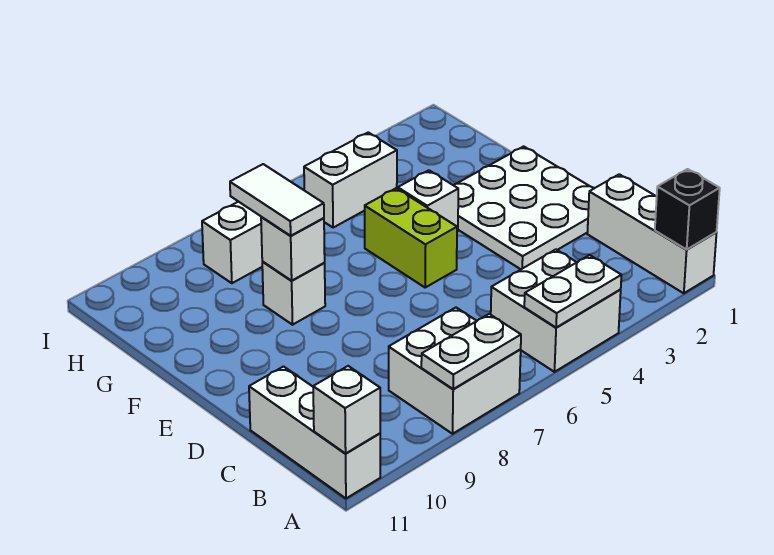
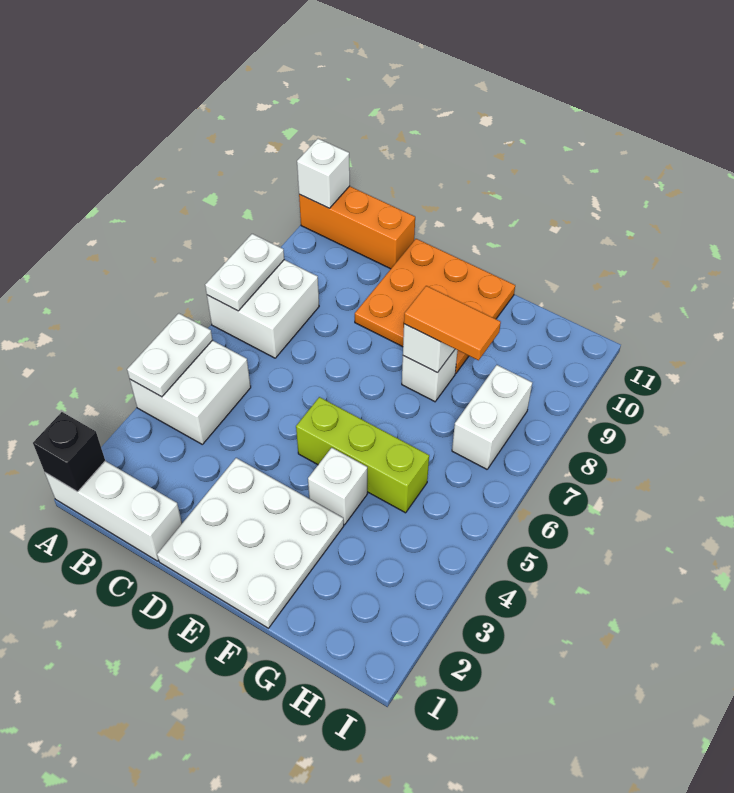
white brick A11:C11 level 1 -> orange brick A11:C11 level 1
none -> orange plate D9:F11 level 1
lime brick E5:F5 level 1 -> lime brick E5:G5 level 1
white tile F8:G8 level 3 -> orange tile F8:G8 level 3
white brick H4:H5 level 1 -> none

